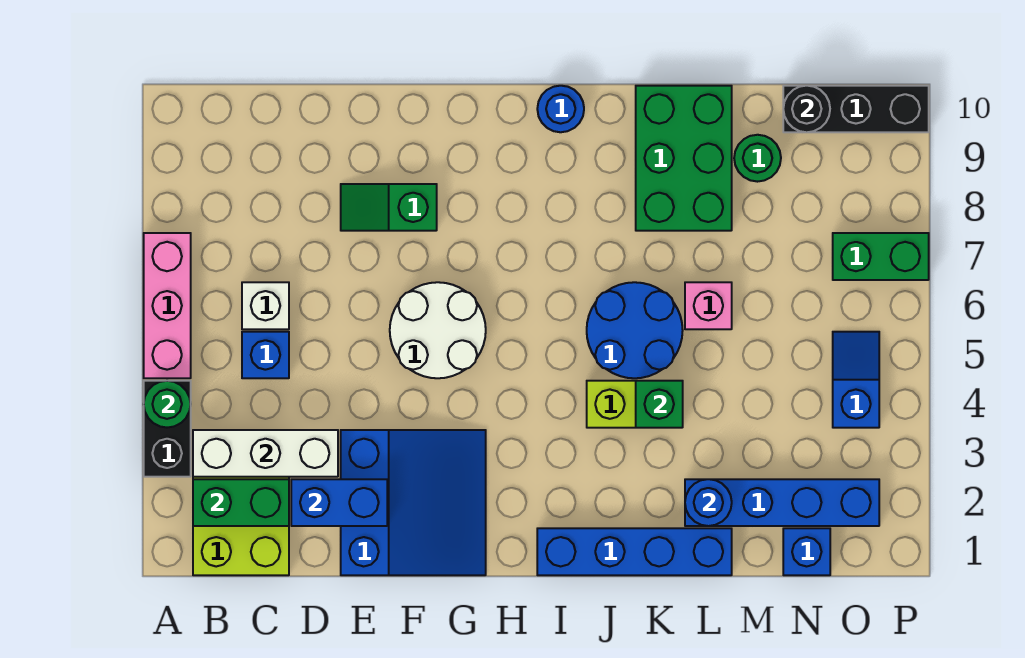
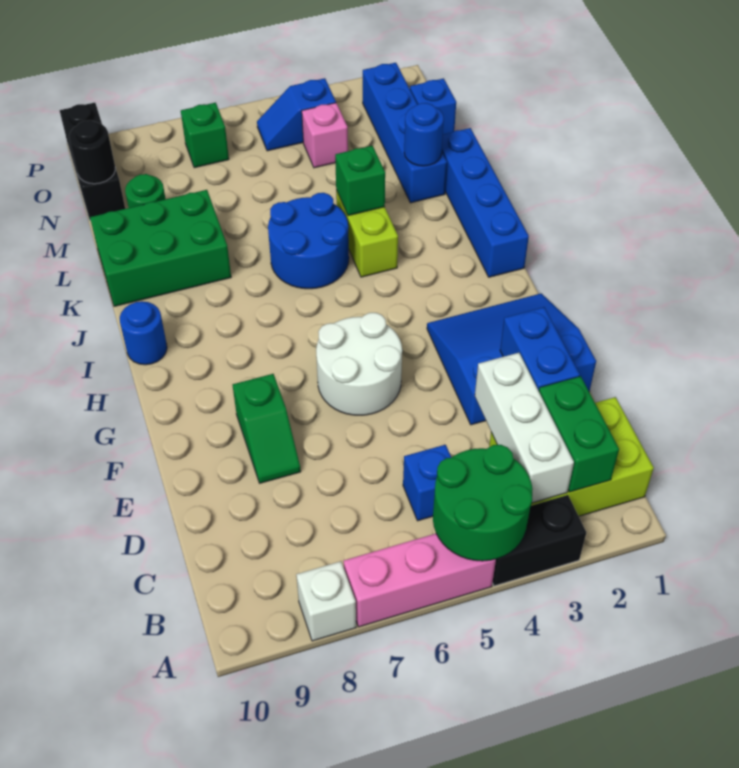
green round brick A4 level 2 -> green round brick A4:B5 level 2
white brick C6 level 1 -> white brick A8 level 1
pink brick L6 level 1 -> pink brick N4 level 1
green brick O7:P7 level 1 -> green brick O7 level 1

